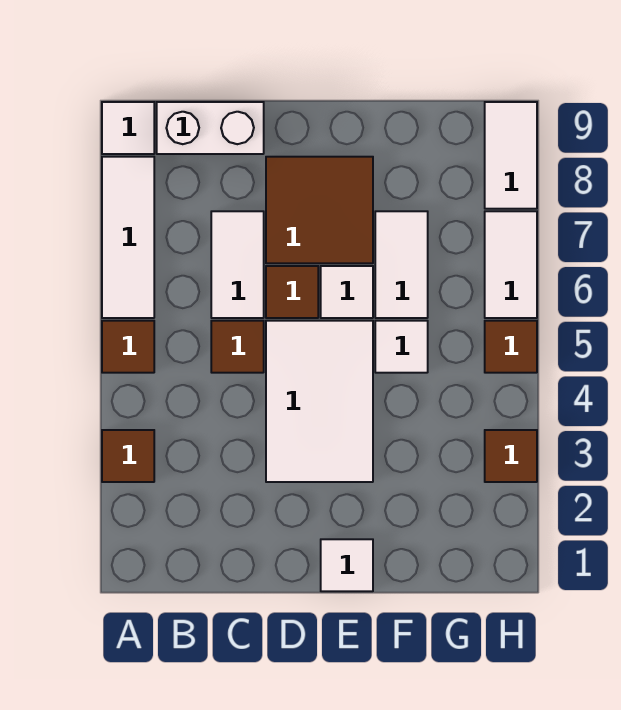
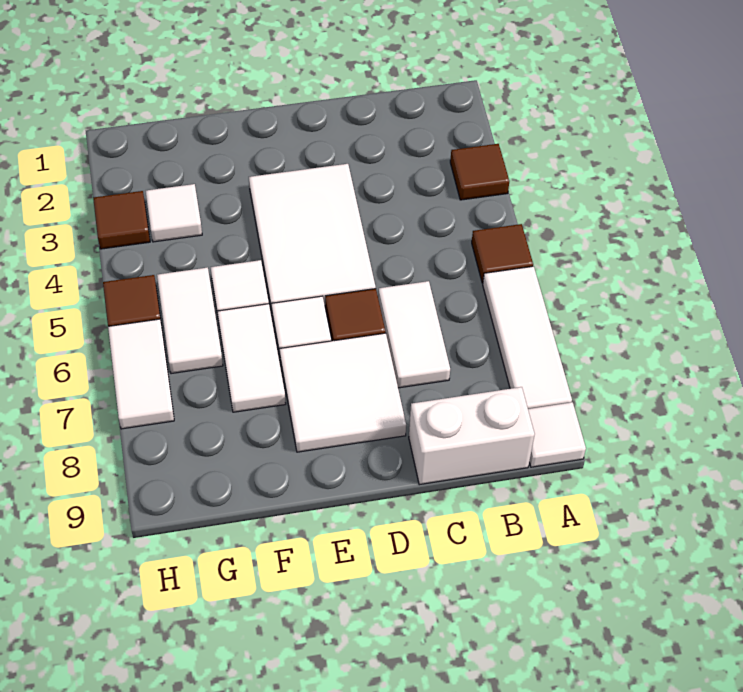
brown tile C5 level 1 -> none
brown tile D7:E8 level 1 -> white tile D7:E8 level 1
white tile E1 level 1 -> white tile G3 level 1
white tile H8:H9 level 1 -> white tile G5:G6 level 1

